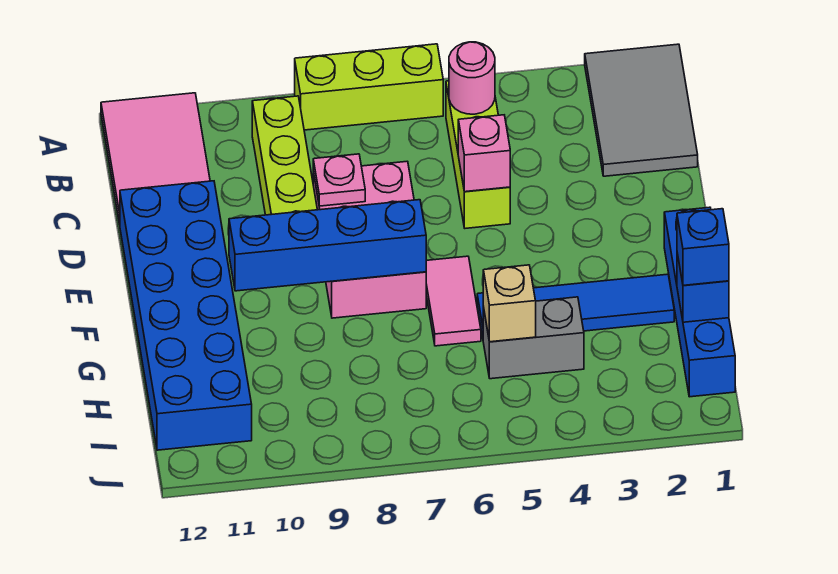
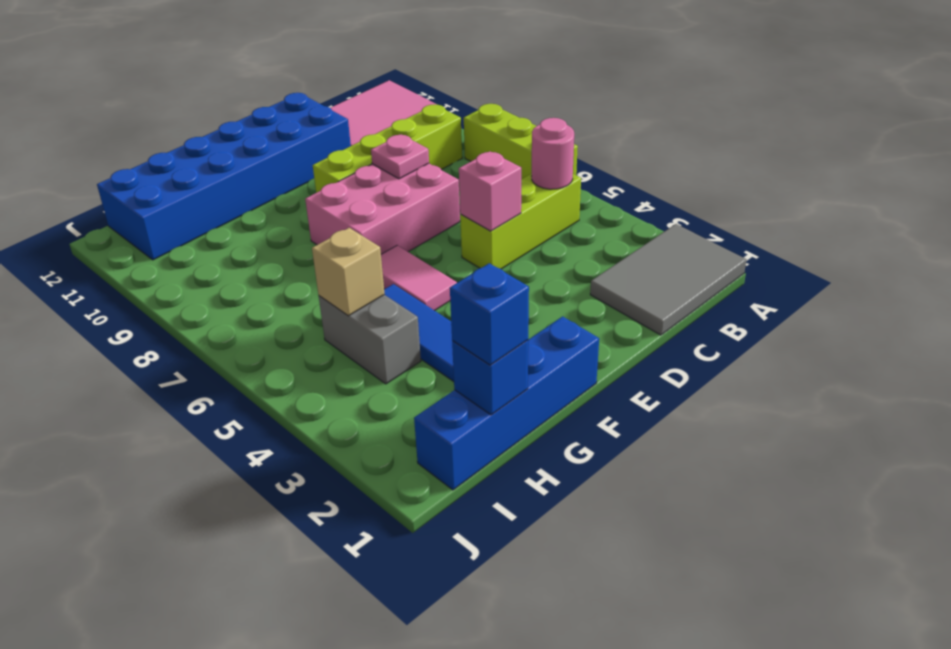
pink tile F6:G6 level 1 -> pink tile F5:F6 level 1
blue brick F7:F10 level 2 -> none

